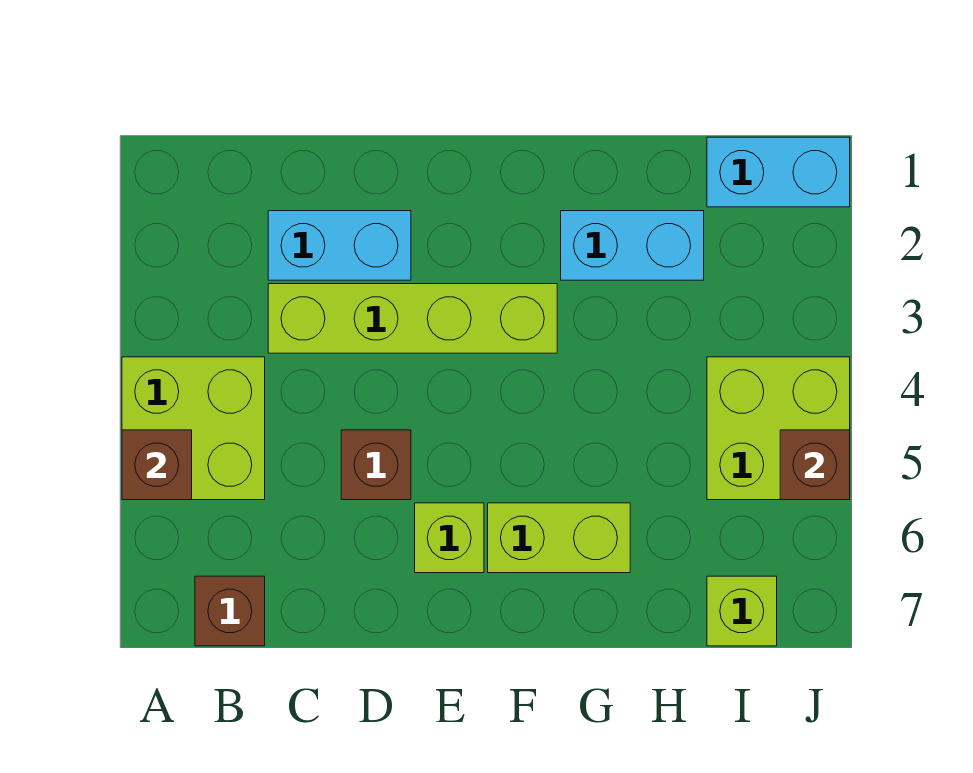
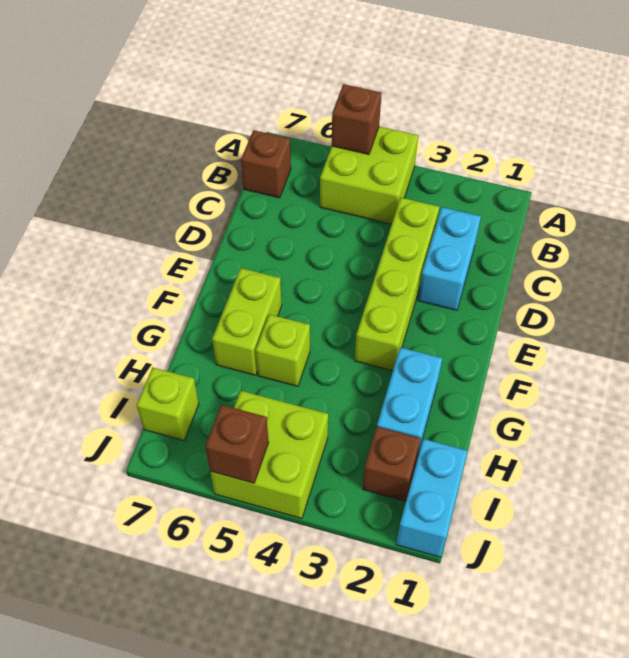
brown brick D5 level 1 -> brown brick I2 level 1
lime brick E6 level 1 -> lime brick G5 level 1

